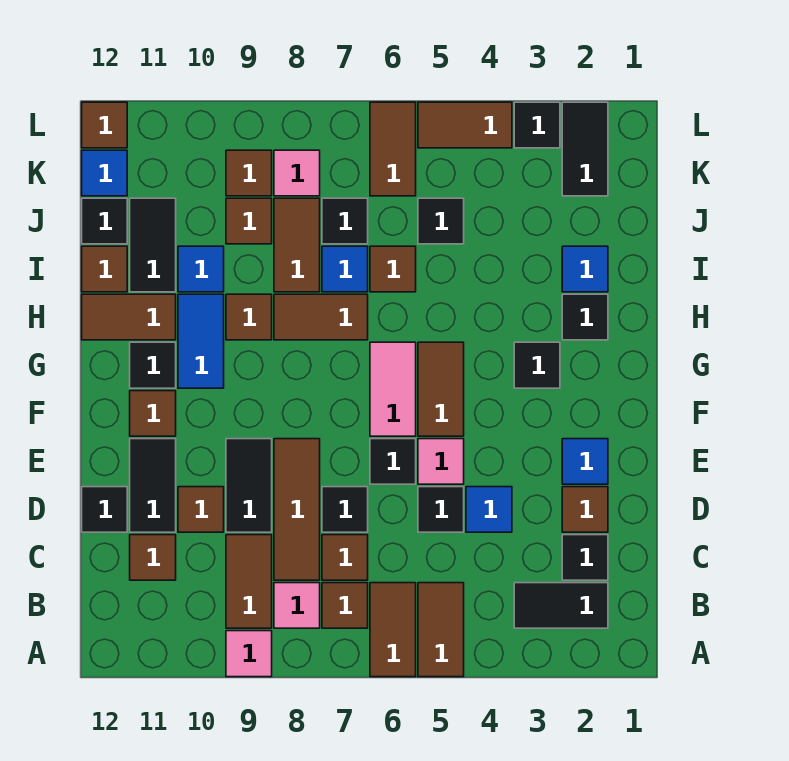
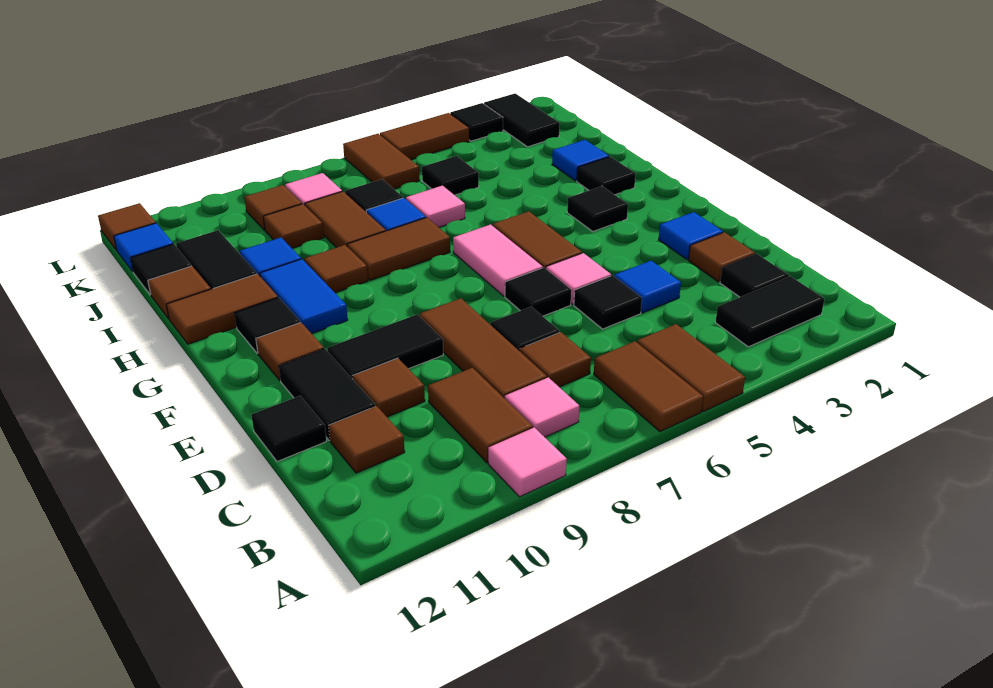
brown tile B7 level 1 -> none
black tile D9:E9 level 1 -> black tile E9:E10 level 1
brown tile I6 level 1 -> pink tile I6 level 1

